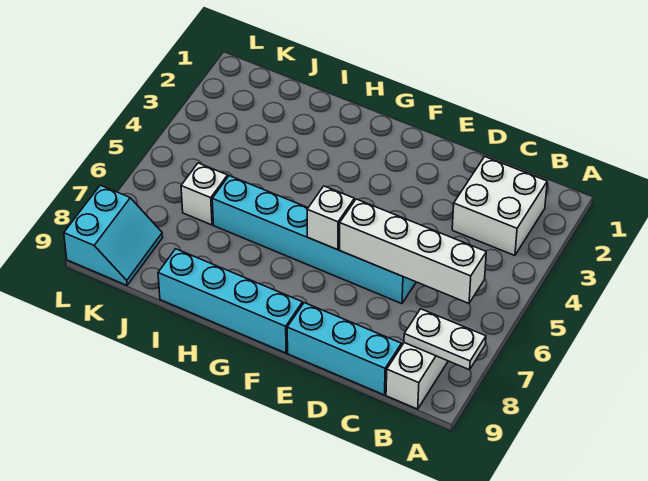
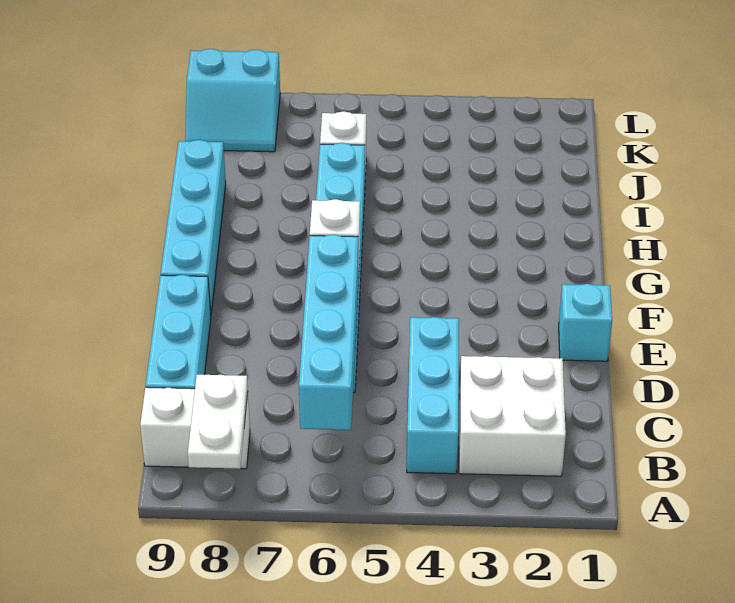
none -> cyan brick B4:D4 level 1
white brick B6:E6 level 2 -> cyan brick B6:E6 level 2
none -> cyan brick E1 level 1

